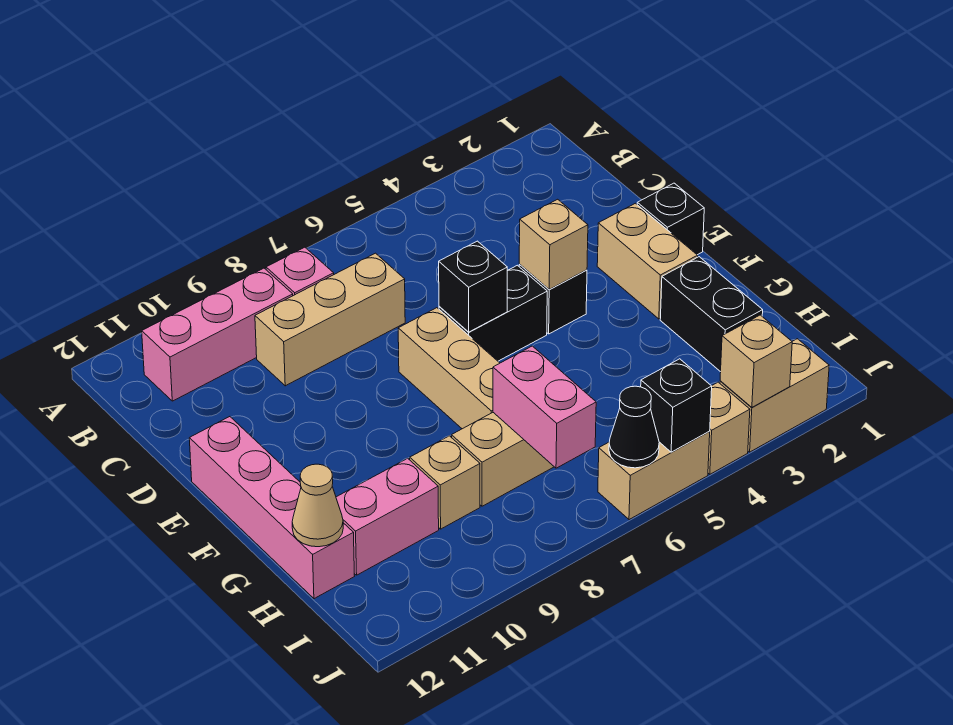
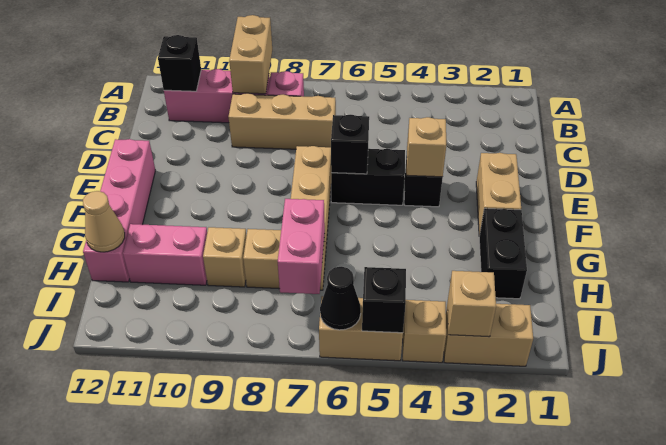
none -> tan brick A9:B9 level 2
black brick E1 level 1 -> black brick B11 level 2

